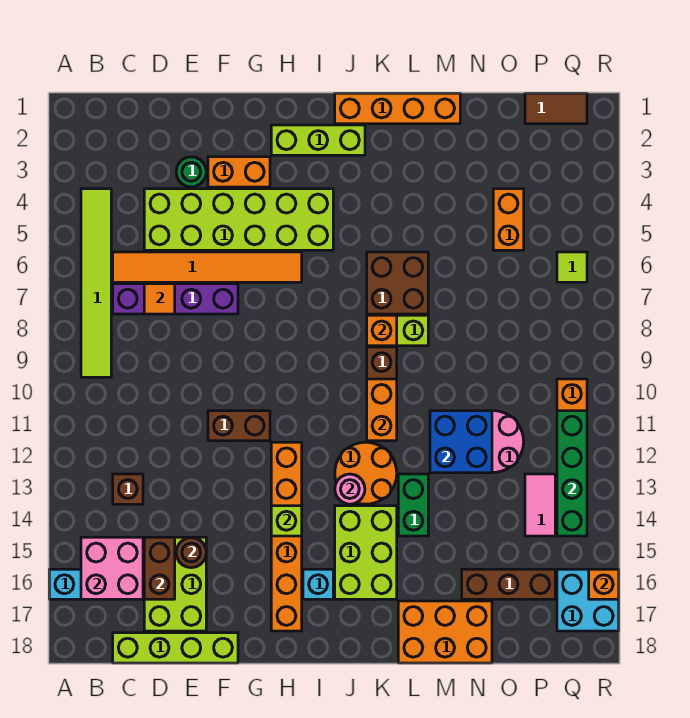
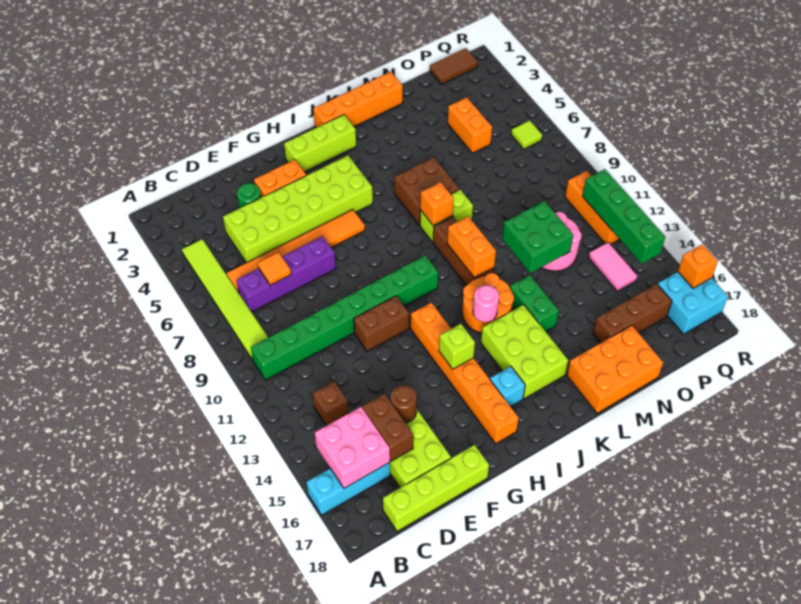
none -> green brick B10:I10 level 1
blue brick M11:N12 level 2 -> green brick M11:N12 level 2

